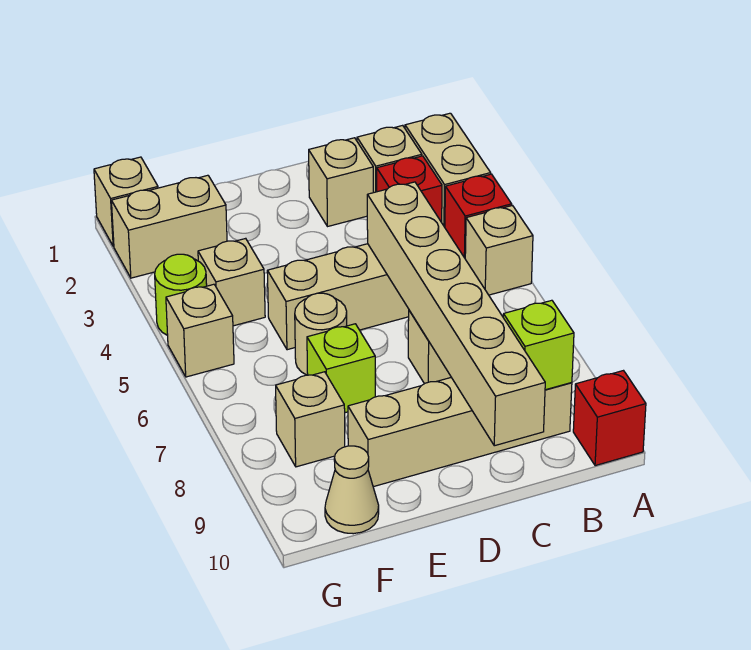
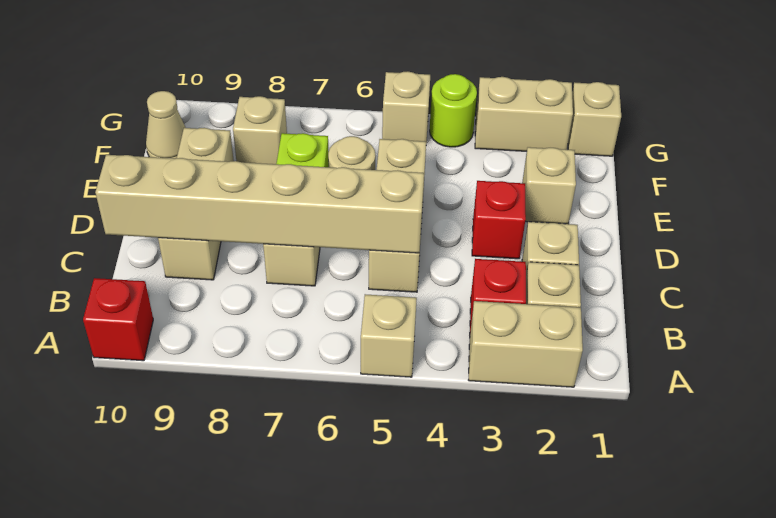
red brick A4 level 1 -> red brick D3 level 1
tan brick B9:E9 level 1 -> tan brick C9:E9 level 1
lime brick B9 level 2 -> none
tan brick F2:G2 level 1 -> tan brick G2:G3 level 1
tan brick F4 level 1 -> tan brick E2 level 1

